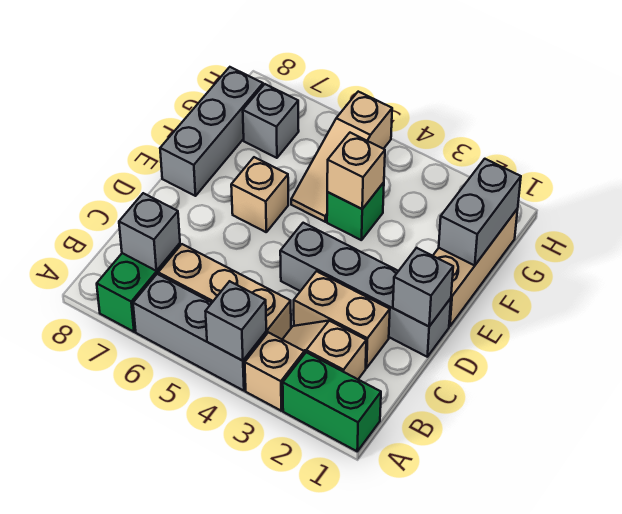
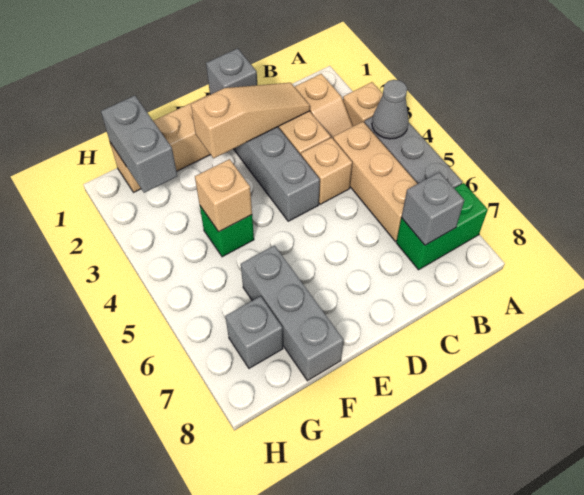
green brick A1:A2 level 1 -> none
grey brick A4 level 2 -> grey cone A4 level 2
tan brick E6 level 1 -> tan brick C4 level 1
grey brick E8:G8 level 1 -> grey brick F6:F8 level 1
grey brick F1:G1 level 2 -> grey brick G1:G2 level 2
tan slope F5:H5 level 1 top H -> tan slope C2:E2 level 2 top E

